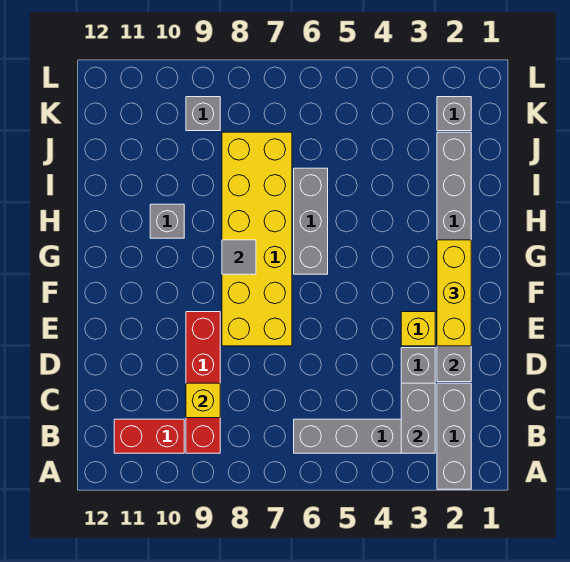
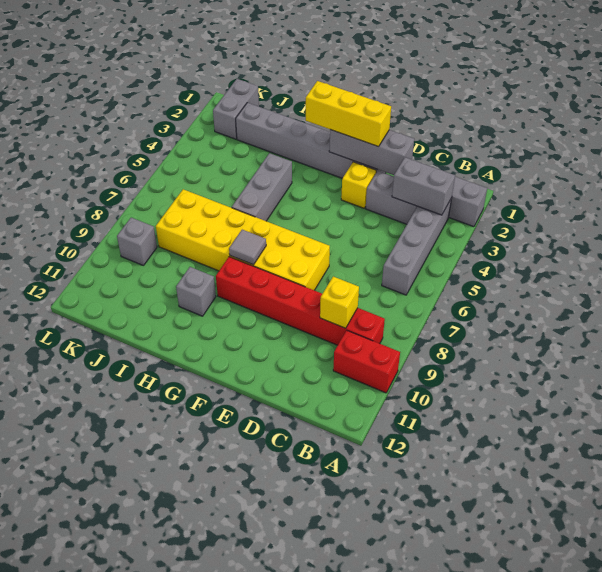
red brick B9:E9 level 1 -> red brick B9:G9 level 1
red brick B10:B11 level 1 -> red brick A10:B10 level 1
grey brick G6:I6 level 1 -> grey brick H4:H6 level 1
grey brick K2 level 1 -> grey brick K1:K2 level 1

